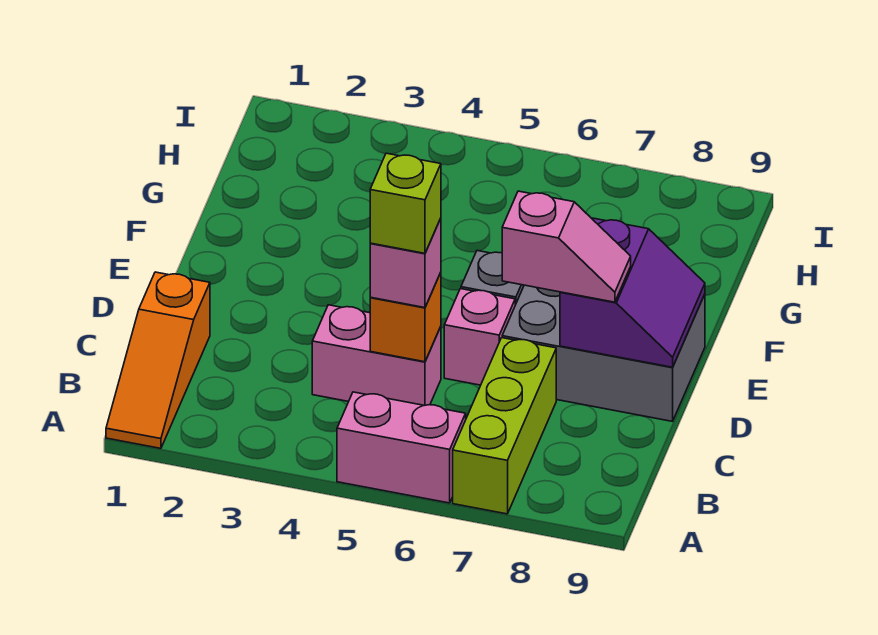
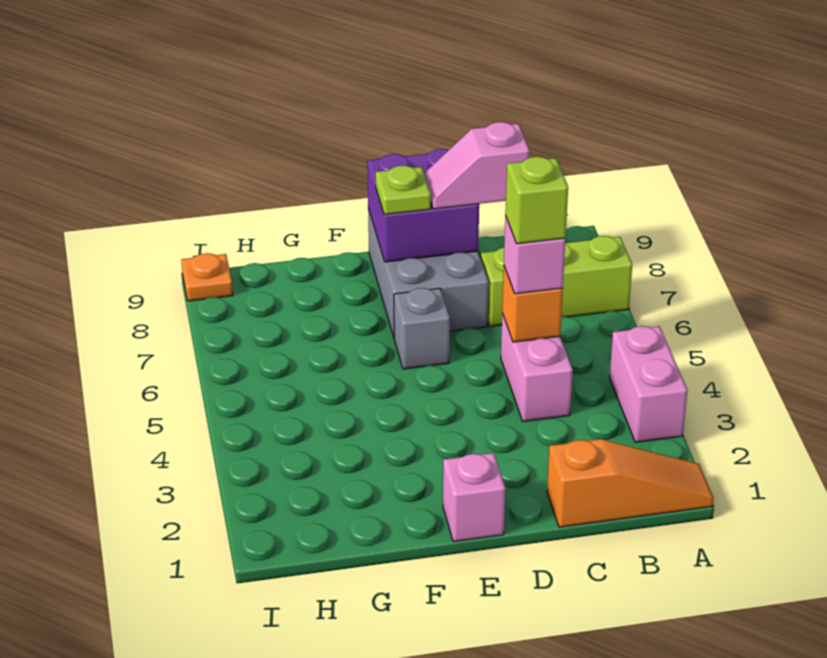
pink brick A5:A6 level 1 -> pink brick A3:A4 level 1
pink brick D6 level 1 -> pink brick E1 level 1
pink slope D7:D8 level 3 top 7 -> pink slope C8:D8 level 3 top C
purple slope D8:E9 level 2 top 8 -> purple brick D8:E9 level 2
none -> lime plate E8 level 3
none -> orange plate I9 level 1

